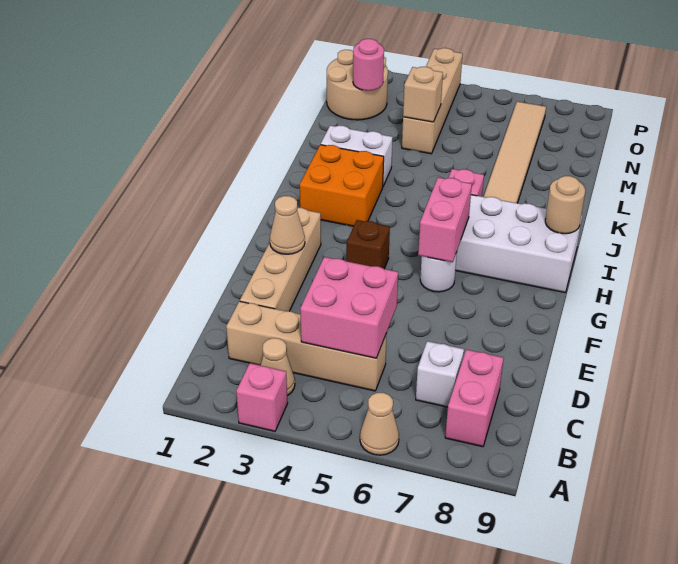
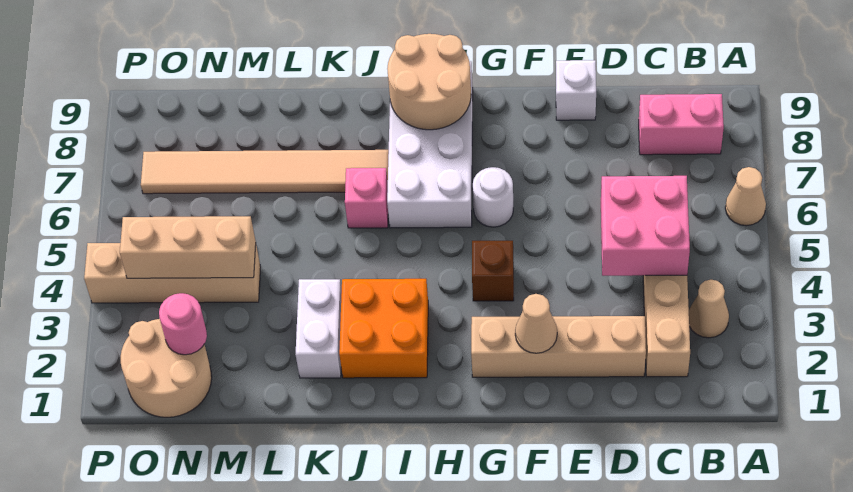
pink brick A3 level 1 -> none
white brick C7 level 1 -> white brick E9 level 1
pink brick G6:H6 level 2 -> none
tan round brick I9 level 2 -> tan round brick H8:I9 level 2
tan brick M4 level 2 -> tan brick M4:O4 level 2

